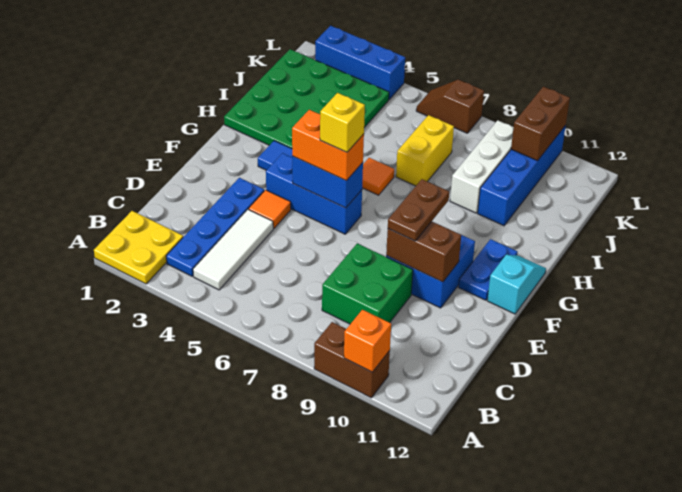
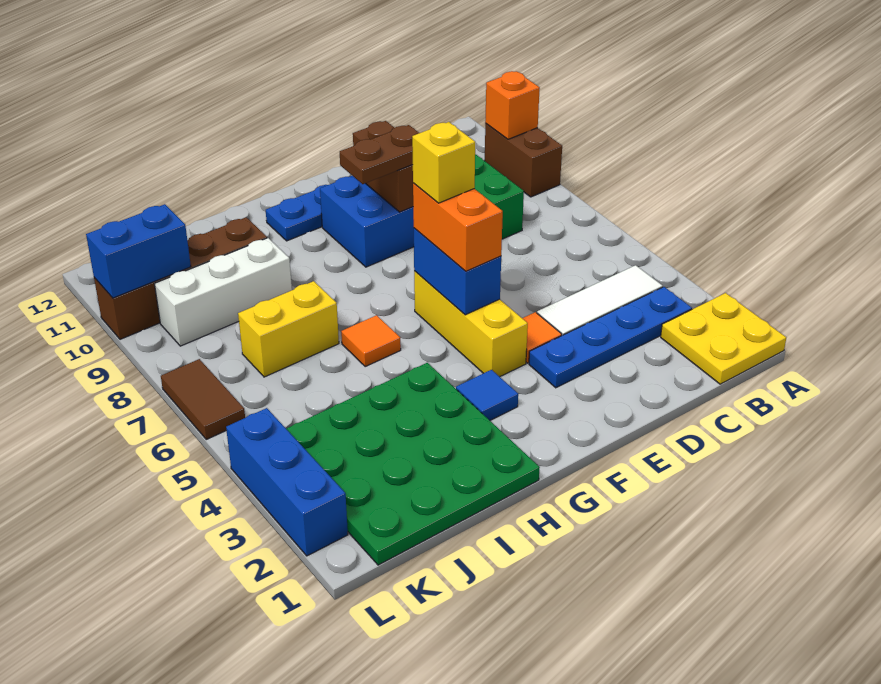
blue brick F4:F6 level 1 -> yellow brick F4:F6 level 1
cyan slope F12:G12 level 1 top F -> none
blue brick I10:L10 level 1 -> brown brick I10:L10 level 1
brown brick K10:L10 level 2 -> blue brick K10:L10 level 2
brown slope L6:L7 level 1 top 7 -> brown tile L6:L7 level 1

